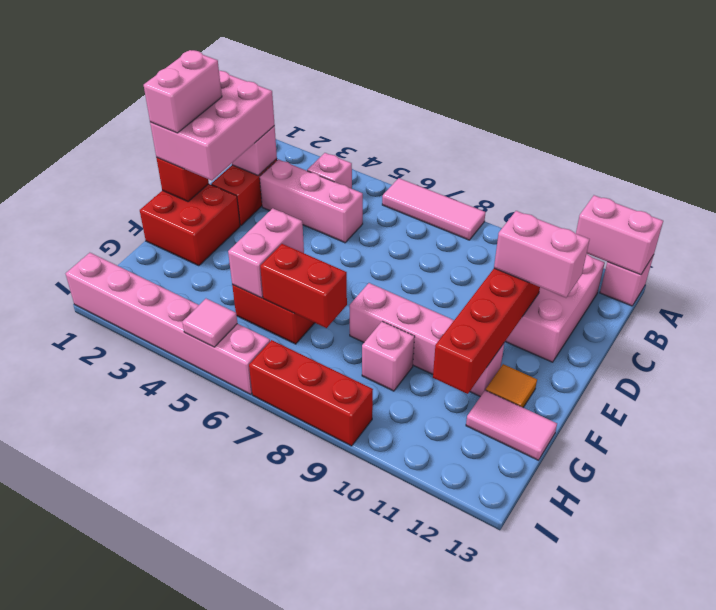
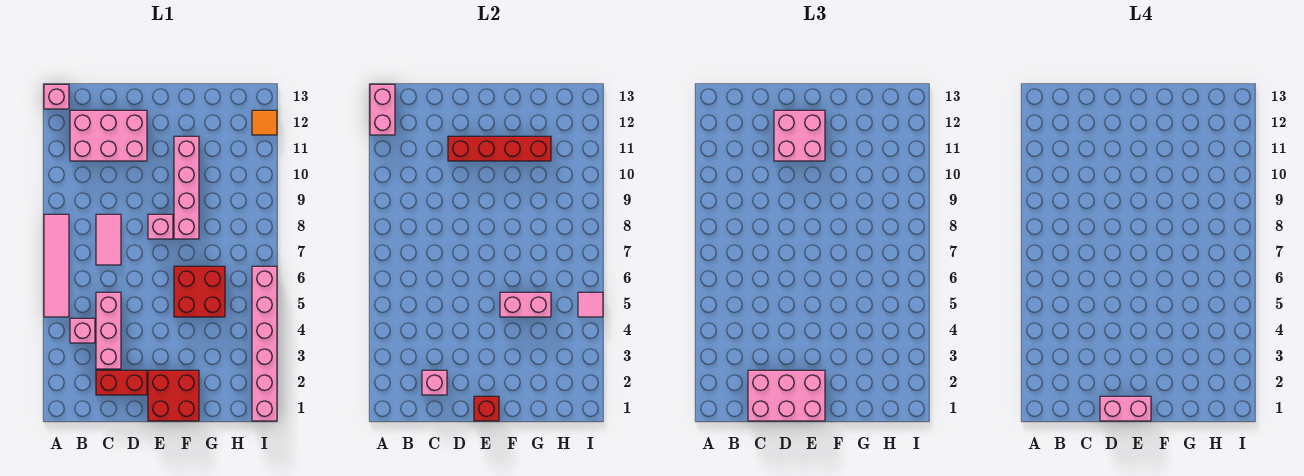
pink tile A6:A8 level 1 -> pink tile A5:A8 level 1
pink brick D11:D12 level 3 -> pink brick D11:E12 level 3
orange tile F12 level 1 -> orange tile I12 level 1
red brick G6:G7 level 2 -> none
pink brick G9 level 1 -> pink brick E8 level 1
pink tile G12:G13 level 1 -> pink tile C7:C8 level 1
red brick I7:I9 level 1 -> none

